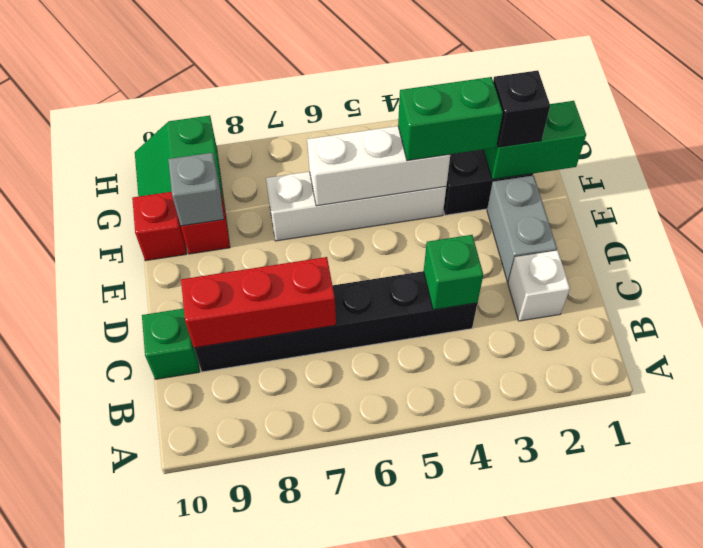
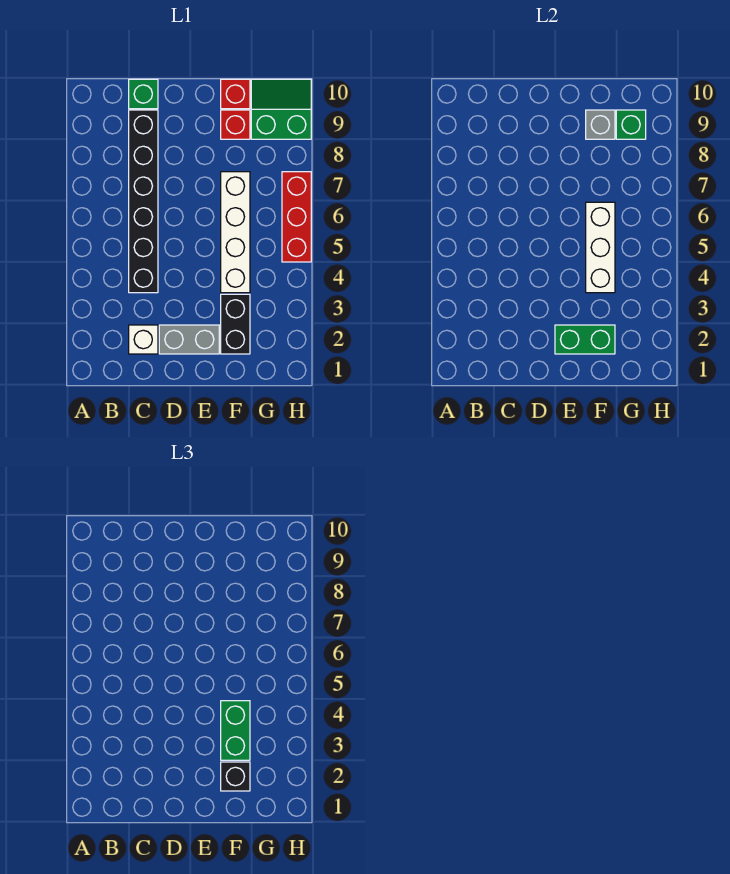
green brick C4 level 2 -> green brick G9 level 2
red brick C7:C9 level 2 -> red brick H5:H7 level 1
green brick F1:F2 level 2 -> green brick E2:F2 level 2

